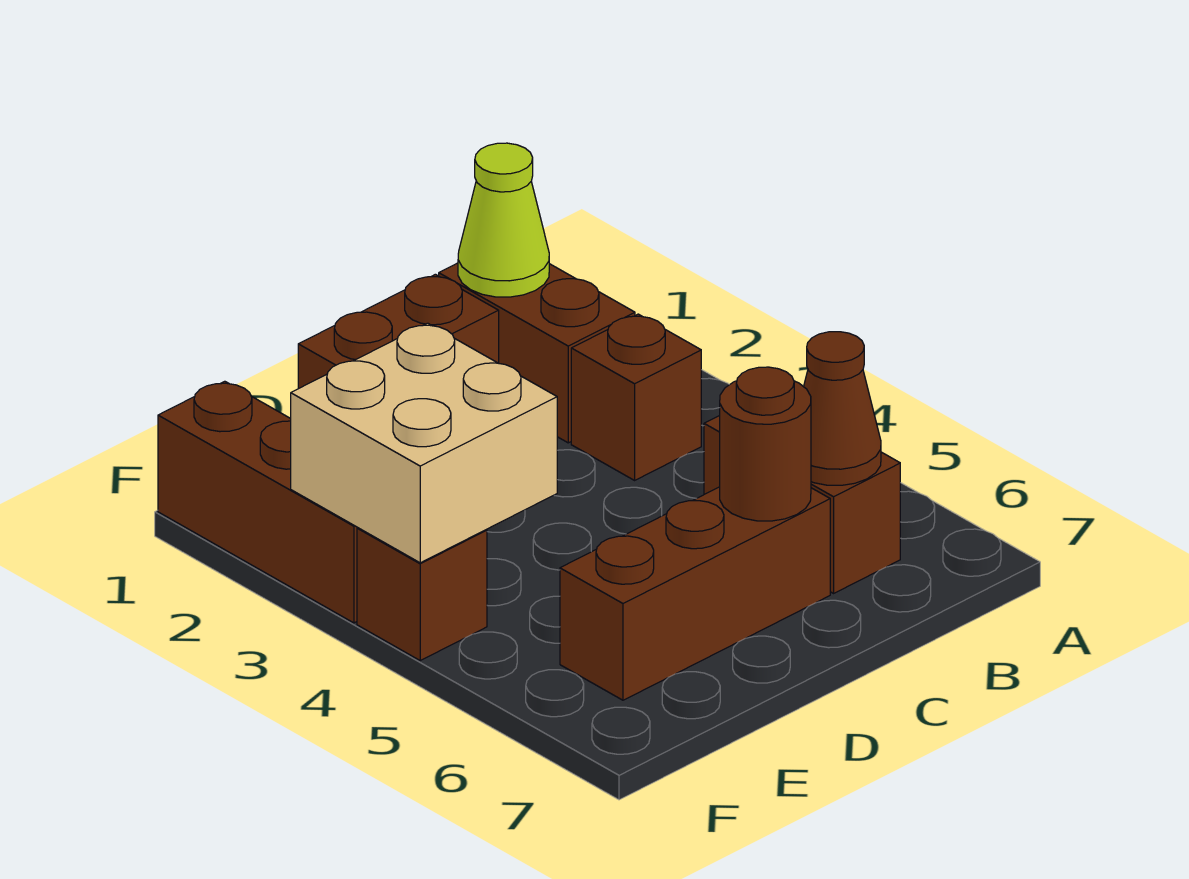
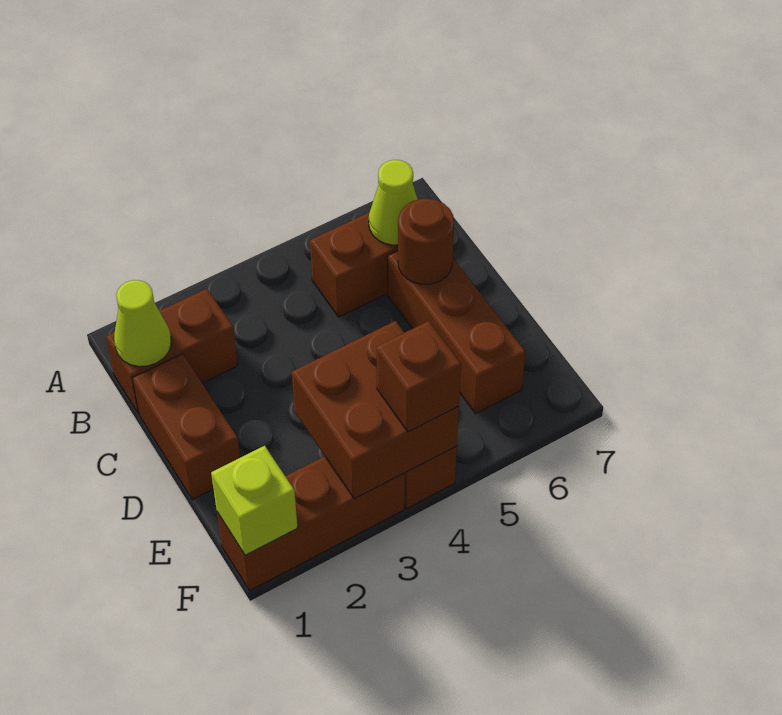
brown brick B3 level 1 -> brown brick F4 level 3
brown cone B6 level 2 -> lime cone B6 level 2
tan brick E3:F4 level 2 -> brown brick E3:F4 level 2
none -> lime brick F1 level 2

